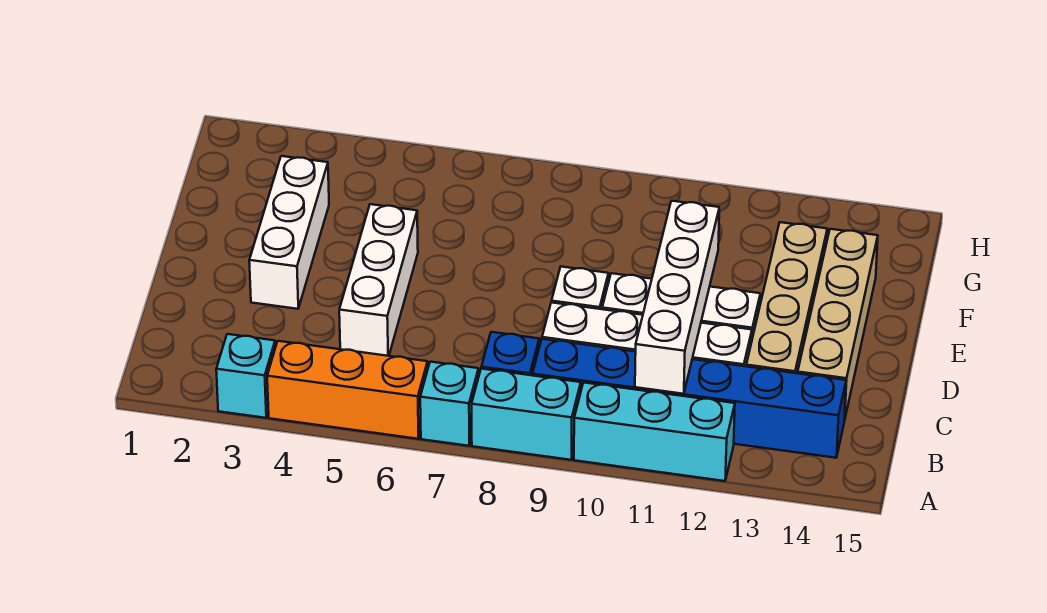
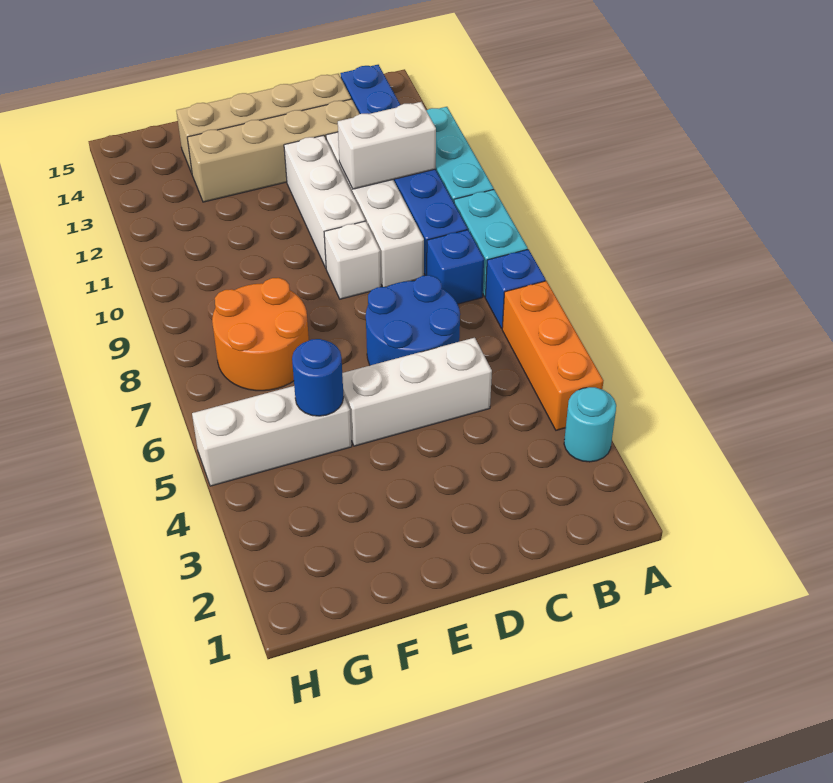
cyan brick A3 level 1 -> cyan round brick A3 level 1
cyan brick A7 level 1 -> blue brick A7 level 1
white brick B11:E11 level 2 -> white brick B11:C11 level 2
none -> blue round brick C6:D7 level 1
white brick D3:F3 level 1 -> white brick F5:H5 level 1
none -> blue round brick F5 level 2
none -> orange round brick F7:G8 level 1

